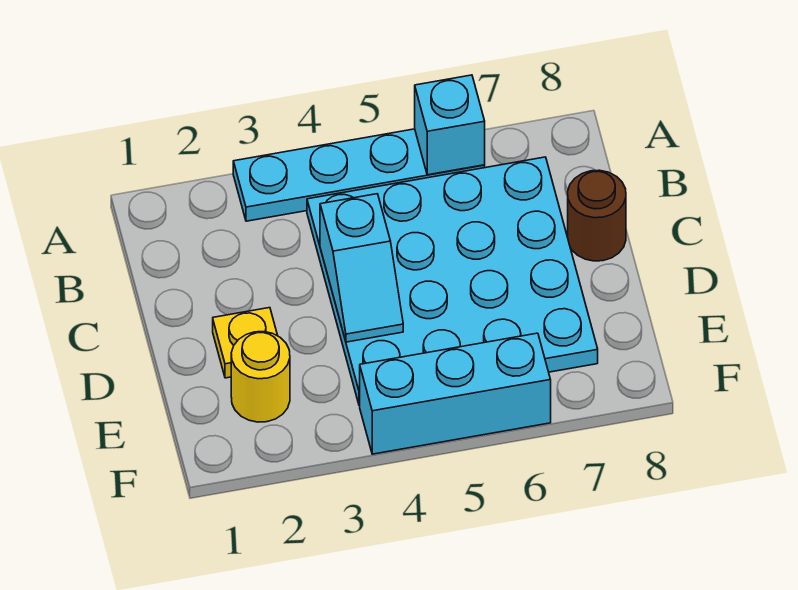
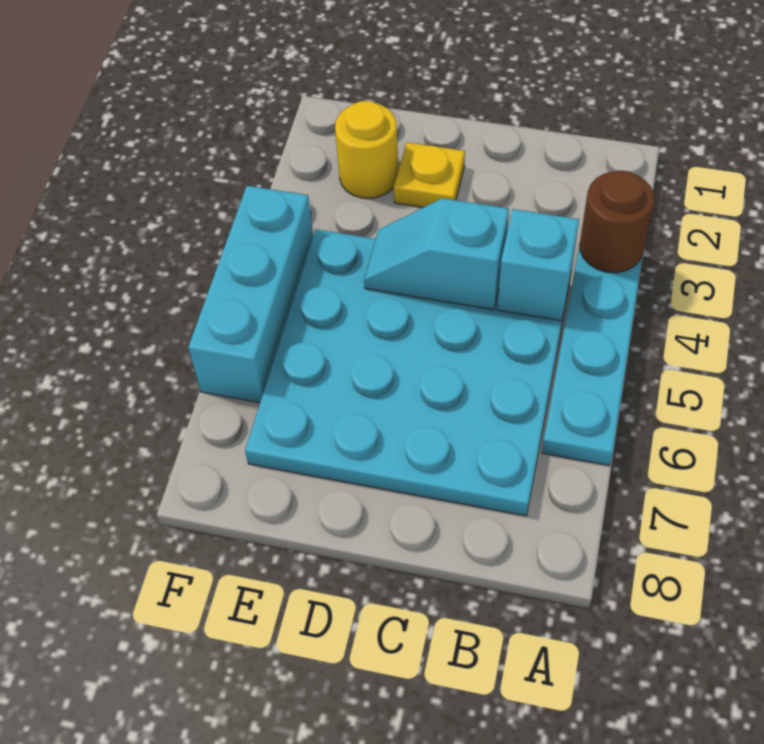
cyan brick A6 level 2 -> cyan brick B4 level 2
brown round brick C8 level 1 -> brown round brick A3 level 2

